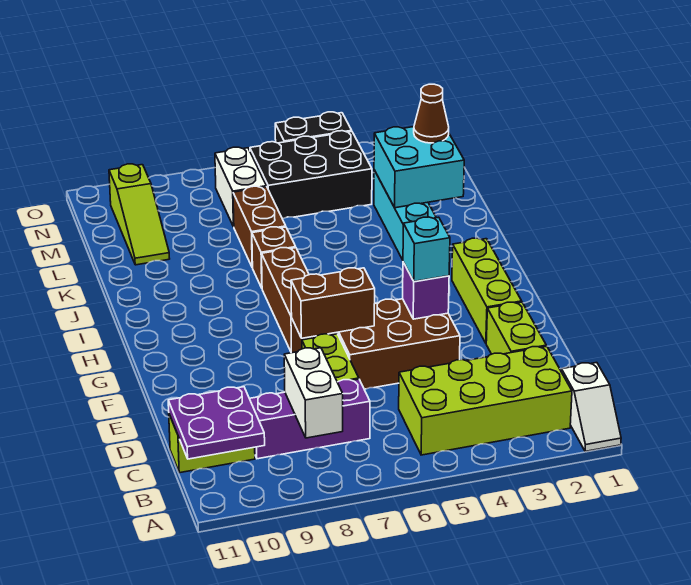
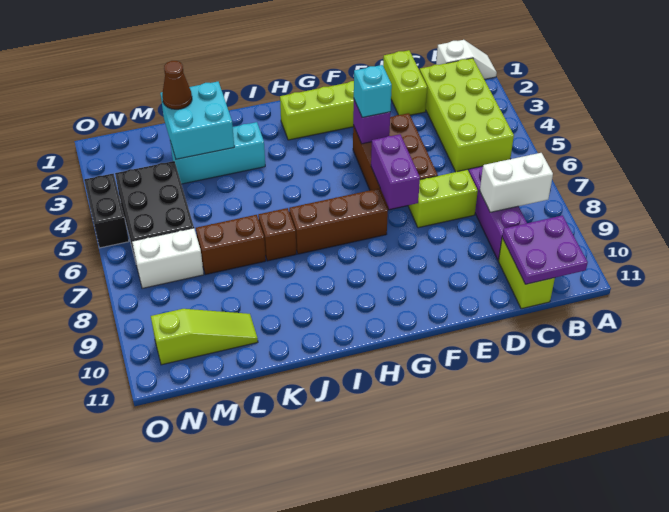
lime brick D2:E2 level 1 -> lime brick D1:D2 level 1
brown brick F6:F7 level 2 -> purple brick F6:F7 level 2

